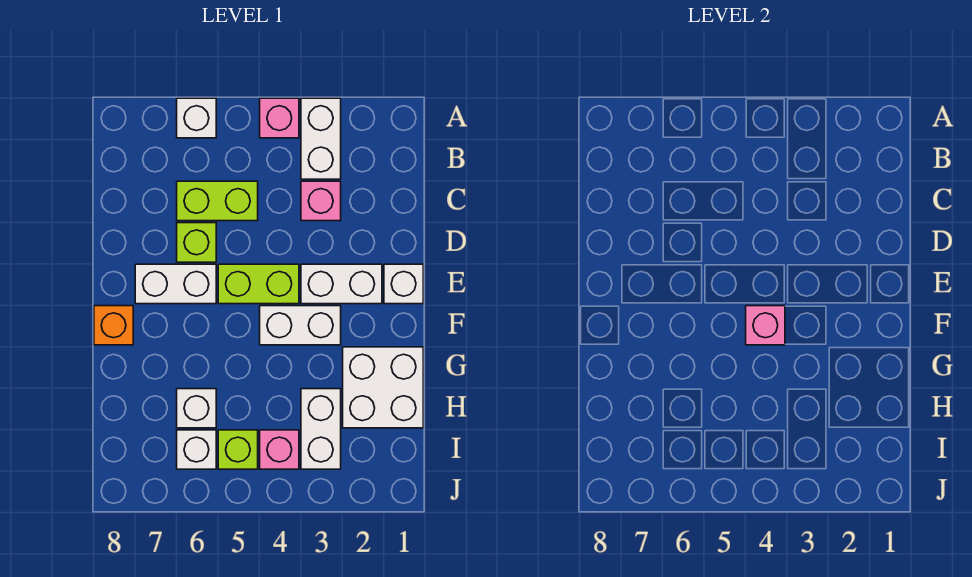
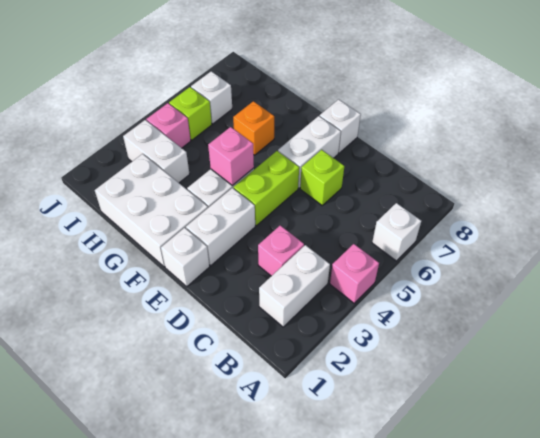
white brick A3:B3 level 1 -> white brick B2:B3 level 1
lime brick C5:C6 level 1 -> none
orange brick F8 level 1 -> orange brick G6 level 1
white brick G1:H2 level 1 -> white brick F1:H2 level 1
white brick H6 level 1 -> white brick E8 level 1

